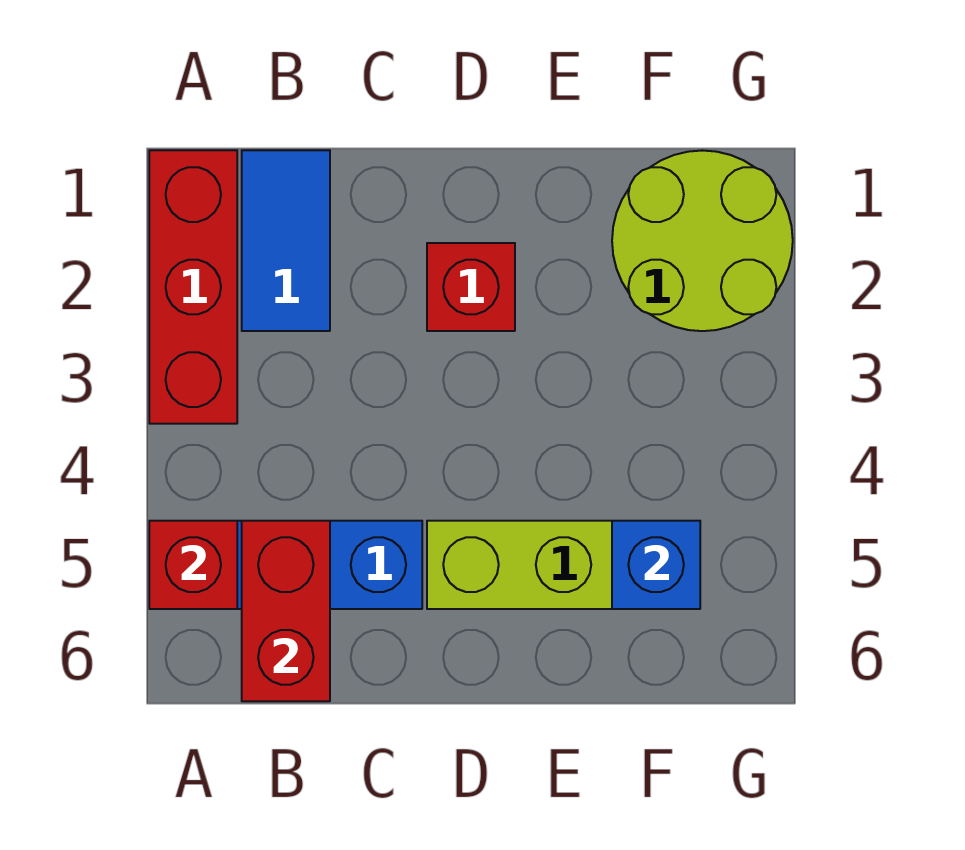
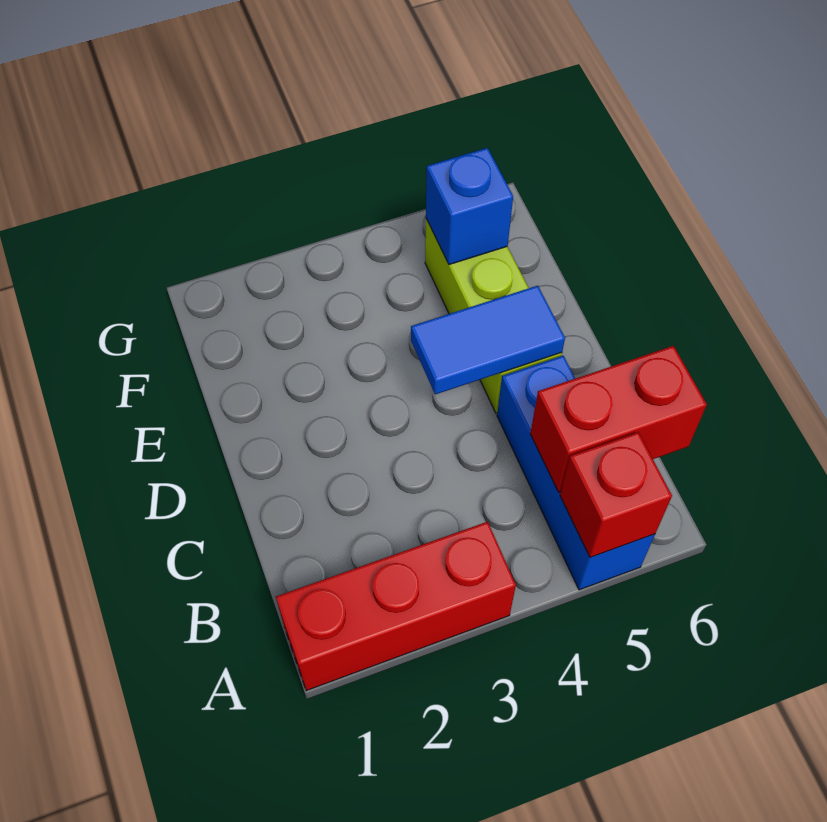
blue tile B1:B2 level 1 -> blue tile D4:D5 level 2
red brick D2 level 1 -> none
lime round brick F1:G2 level 1 -> none

